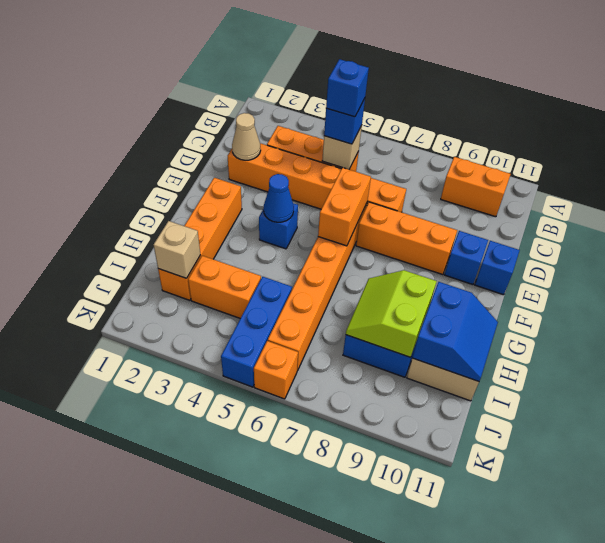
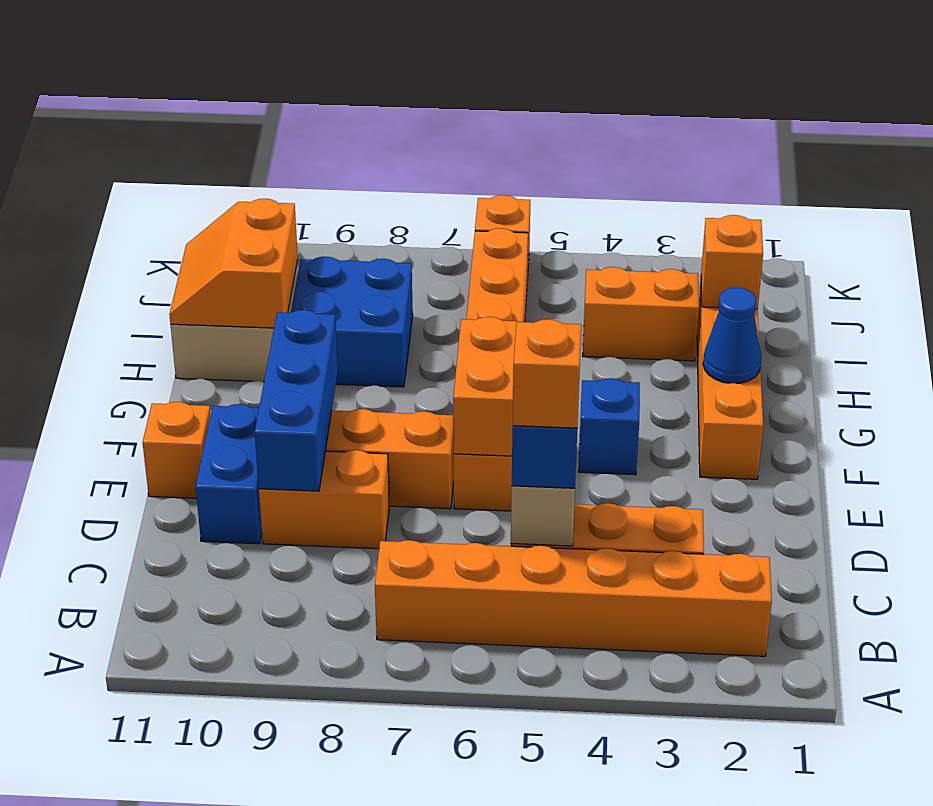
orange brick B9:B10 level 1 -> orange brick D8:D9 level 1
blue brick C5 level 4 -> orange brick C5 level 4
orange brick D2:D7 level 1 -> orange brick B2:B7 level 1
tan cone D2 level 2 -> none
blue brick E10 level 1 -> blue brick D10:E10 level 1
blue brick E11 level 1 -> orange brick E11 level 1
blue cone F4 level 2 -> blue cone G2 level 2
lime slope H8:I9 level 2 top 9 -> none
blue slope H10:I11 level 2 top 10 -> orange slope H10:I11 level 2 top 10
tan brick I2 level 2 -> orange brick I2 level 2
blue brick I5:K5 level 1 -> blue brick D9:F9 level 2

